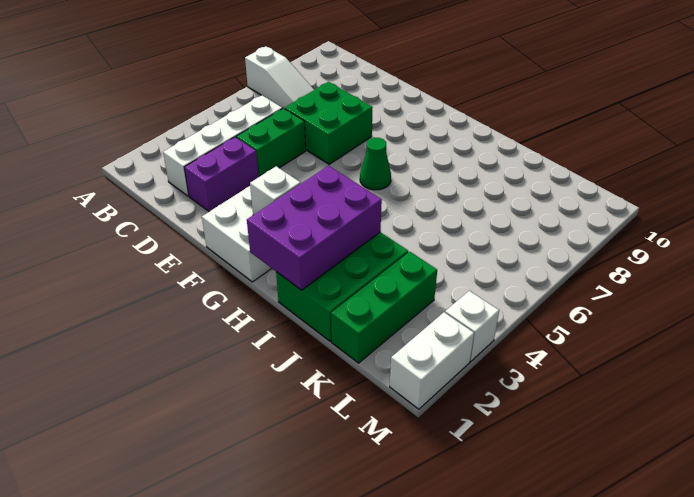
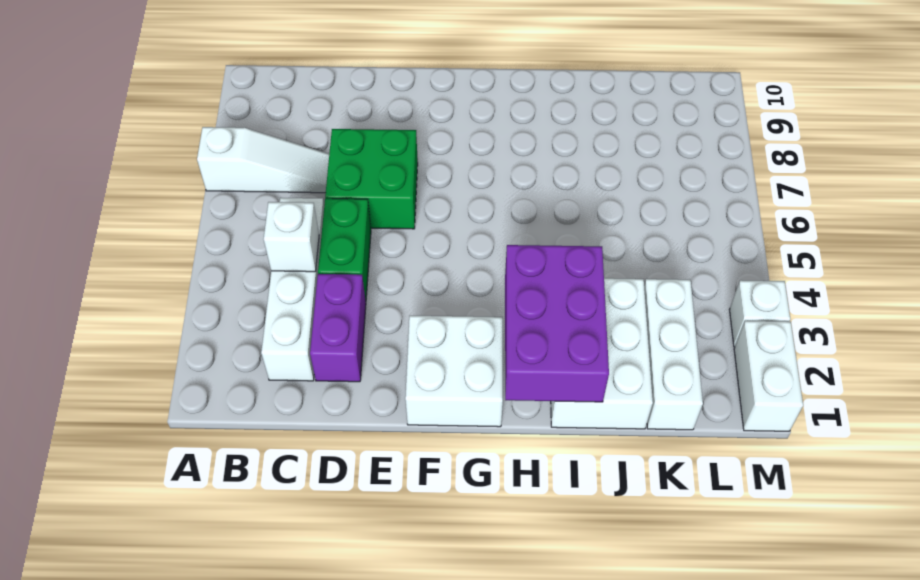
white brick G2 level 2 -> white brick C4 level 2
green cone G6 level 1 -> none
green brick I1:J3 level 1 -> white brick I1:J3 level 1
green brick K1:K3 level 1 -> white brick K1:K3 level 1

